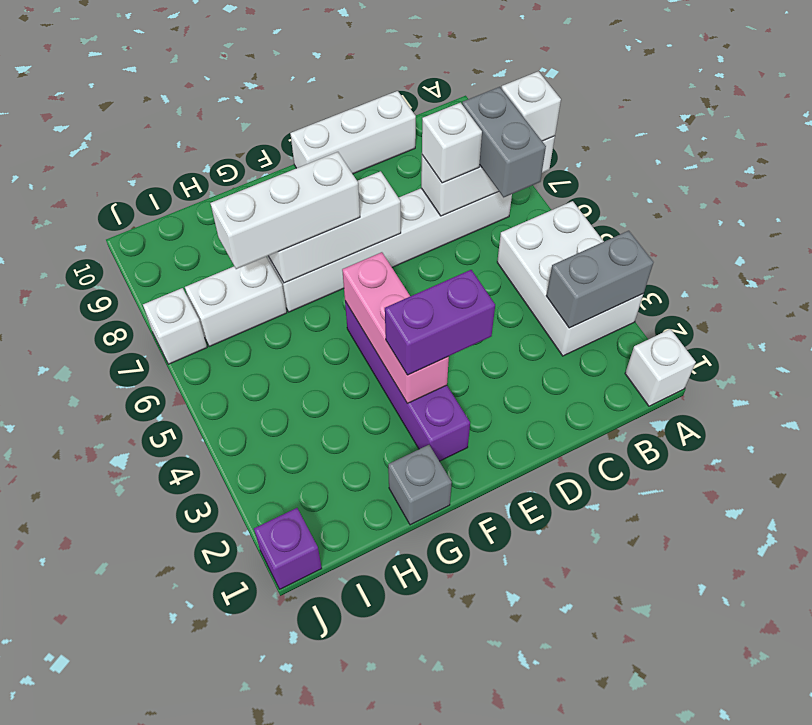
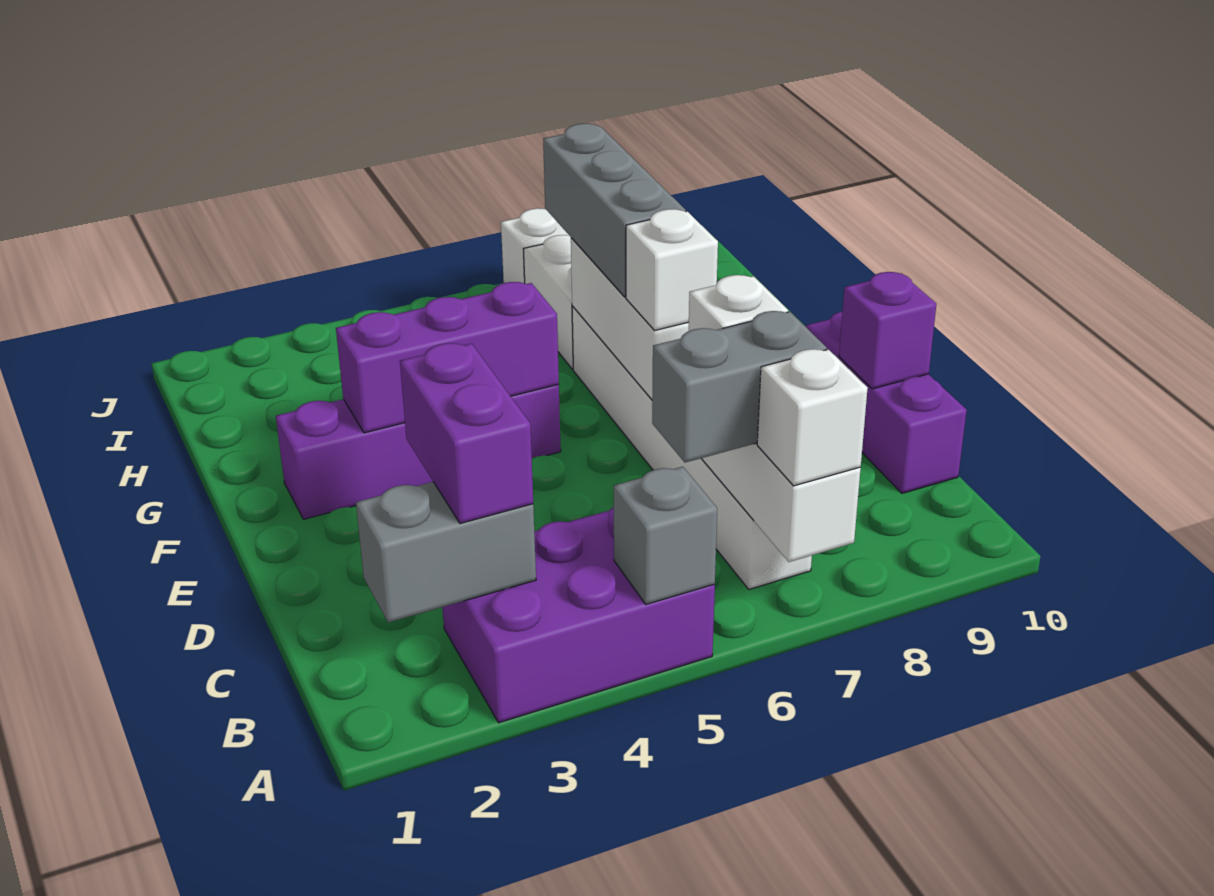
white brick A1 level 1 -> white brick E7 level 3
white brick A3:B5 level 1 -> purple brick A3:B5 level 1
grey brick A3:B3 level 2 -> grey brick B2:B3 level 2
white brick C10:E10 level 1 -> purple brick C10:E10 level 1
purple brick E3:F3 level 3 -> purple brick B3:C3 level 3
pink brick F3:F5 level 2 -> purple brick F3:F5 level 2
white brick F7:H7 level 3 -> grey brick F7:H7 level 3
grey brick G1 level 1 -> grey brick A5 level 2
purple brick J1 level 1 -> purple brick D10 level 2

